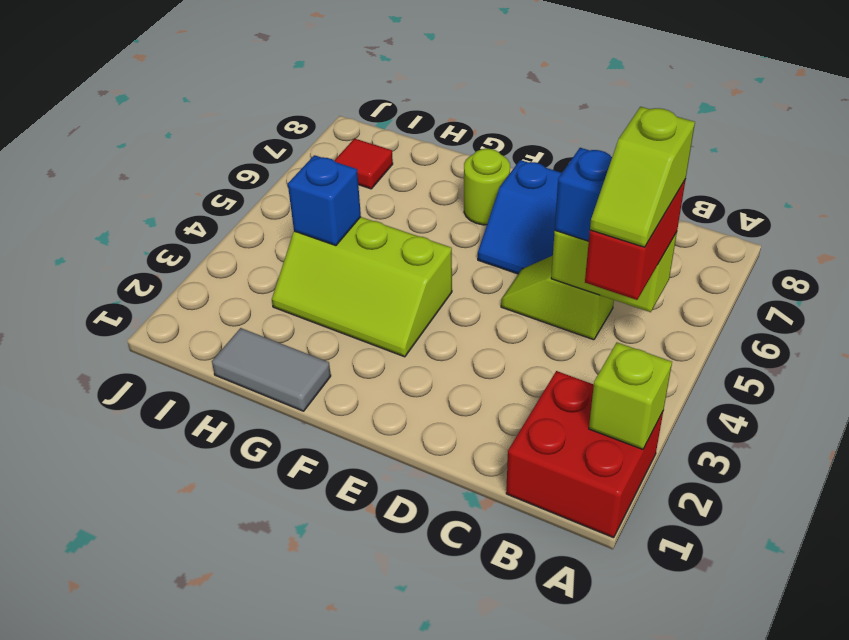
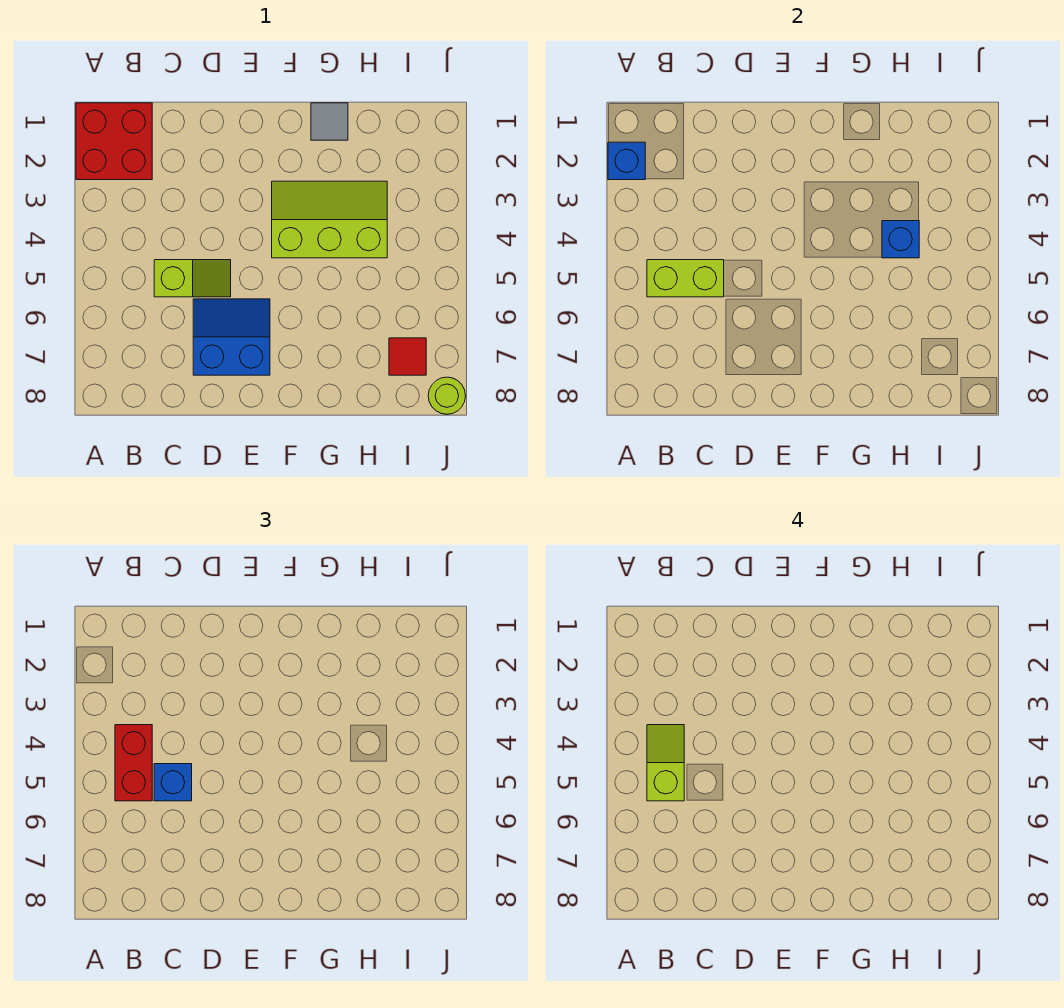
lime brick A2 level 2 -> blue brick A2 level 2
lime round brick F7 level 1 -> lime round brick J8 level 1
grey tile G1:H1 level 1 -> grey tile G1 level 1

